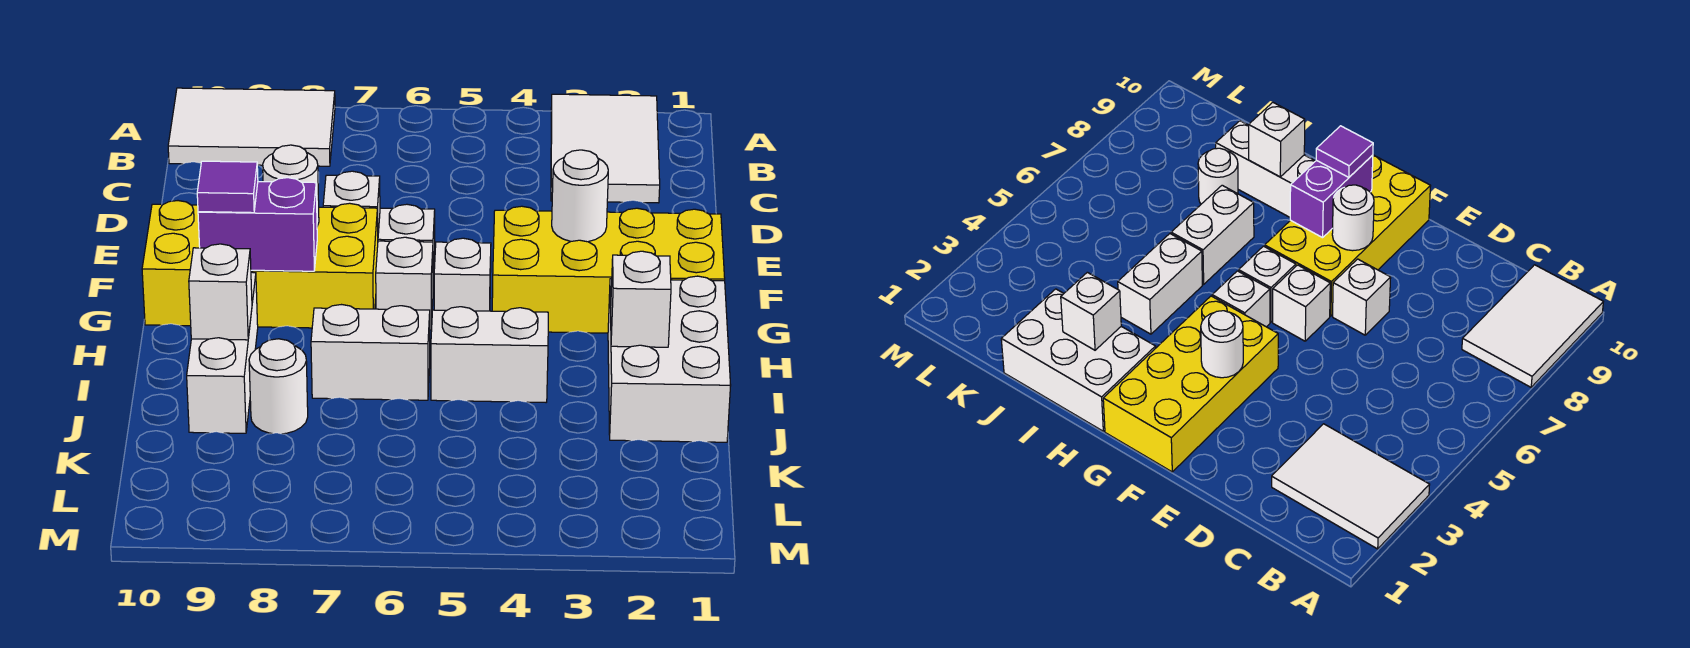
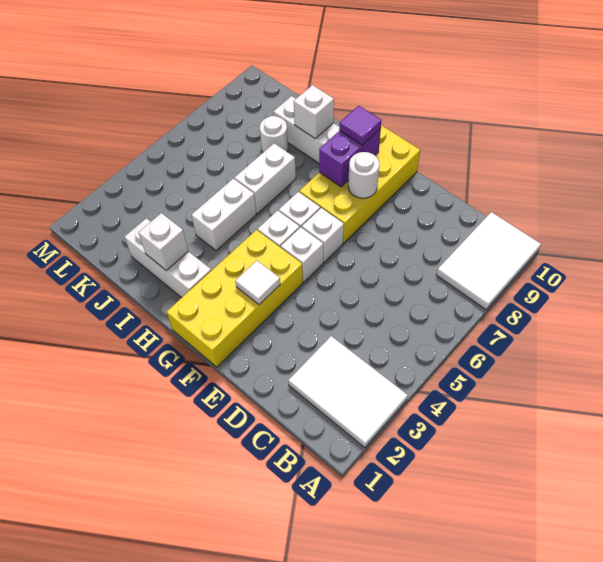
white brick E7 level 1 -> white brick F5 level 1
white round brick F3 level 2 -> white tile F3 level 2
white brick H1:J2 level 1 -> white brick H2:J2 level 1

